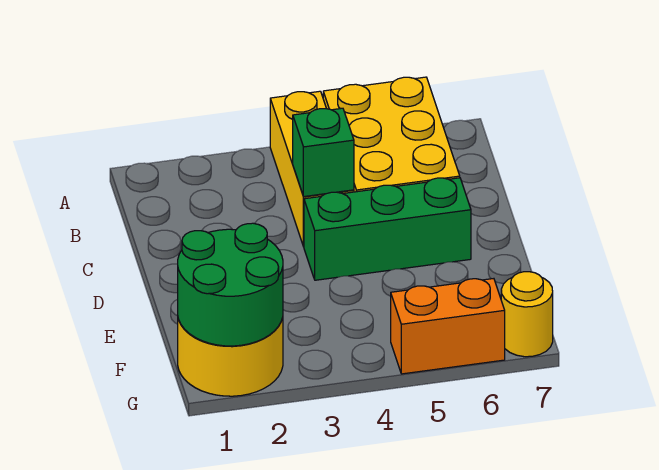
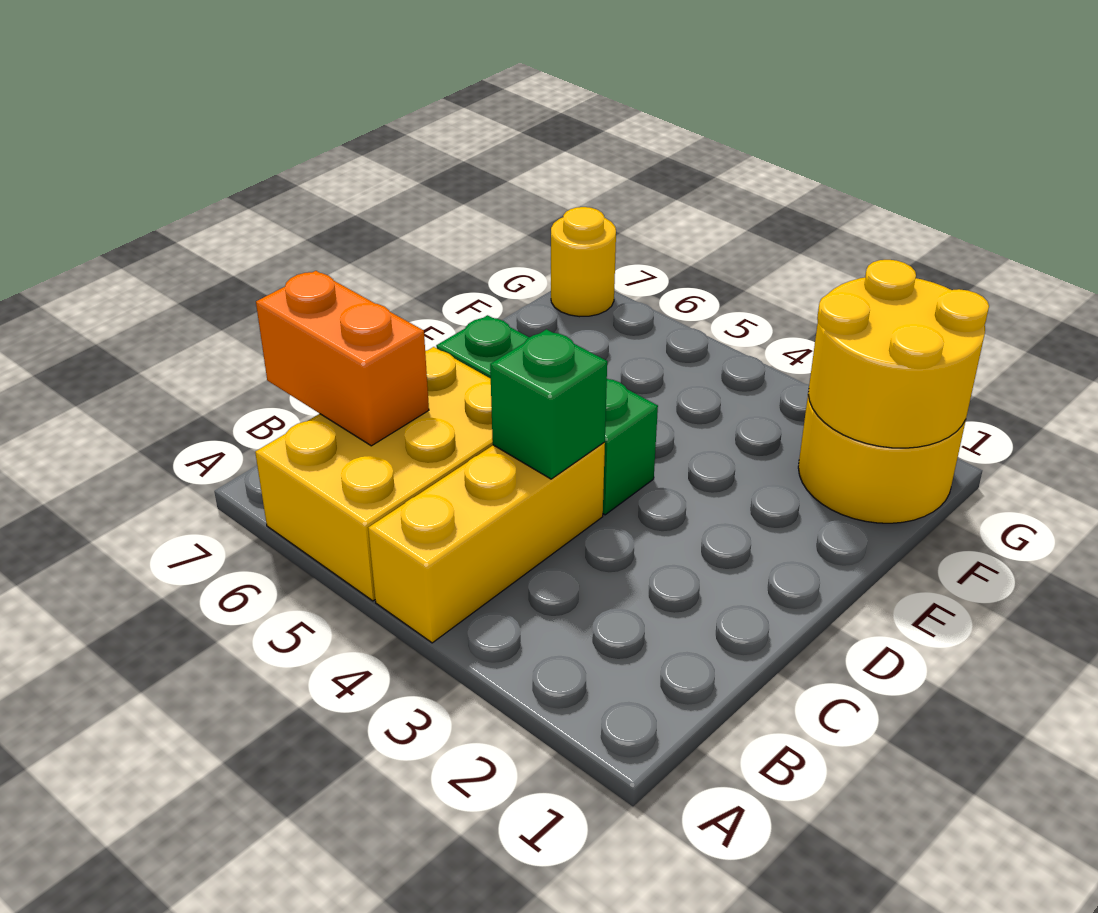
green round brick F1:G2 level 2 -> yellow round brick F1:G2 level 2
orange brick G5:G6 level 1 -> orange brick B6:B7 level 2

